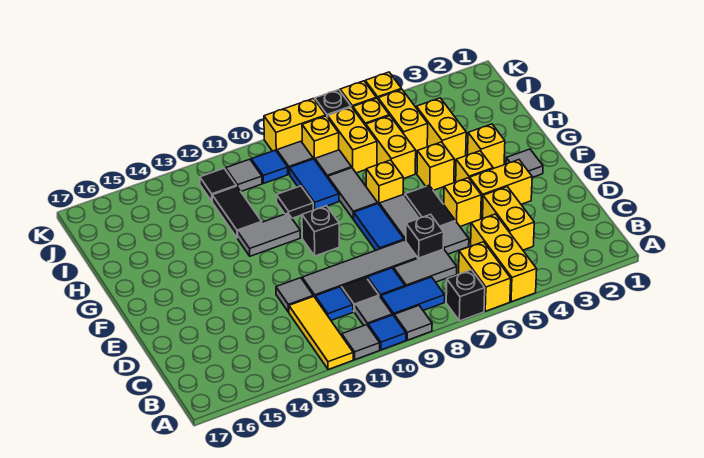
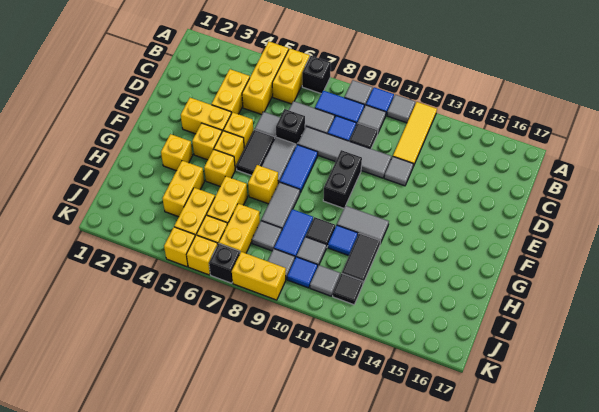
blue tile C11 level 1 -> blue tile H11 level 1
grey tile F2 level 1 -> grey tile I10 level 1
black brick F10 level 1 -> black brick E10:F10 level 1
yellow brick J8 level 1 -> yellow brick F5 level 1

